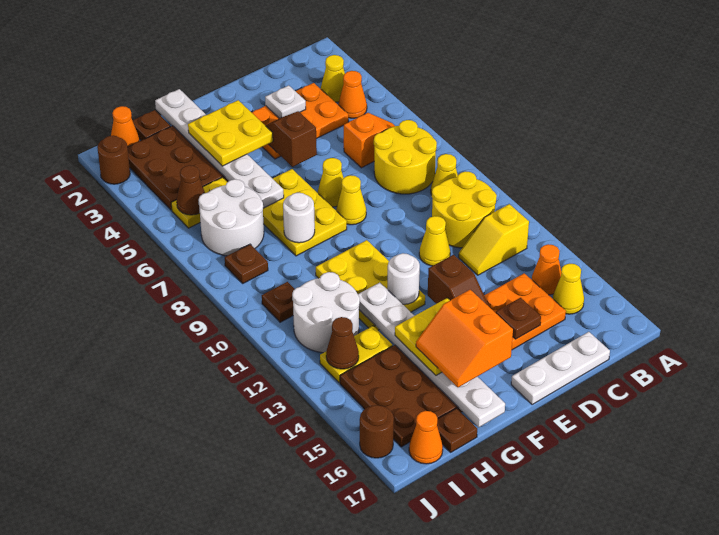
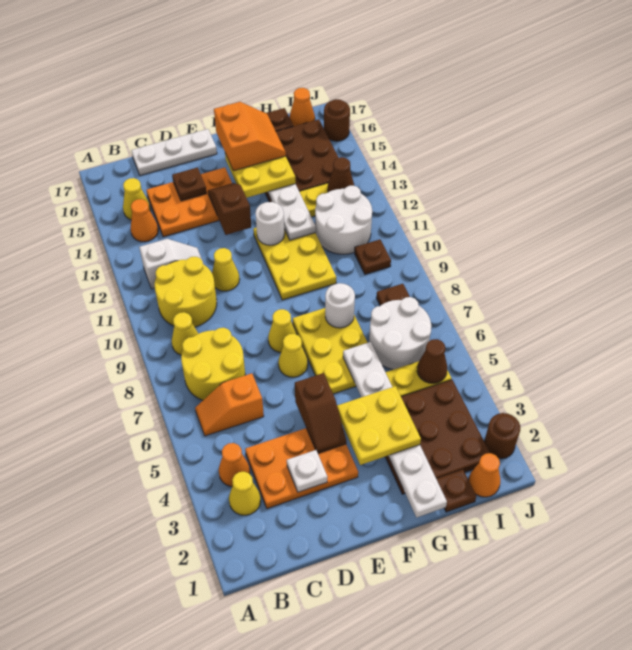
yellow slope B12:C12 level 1 top B -> white slope B12:C12 level 1 top B

